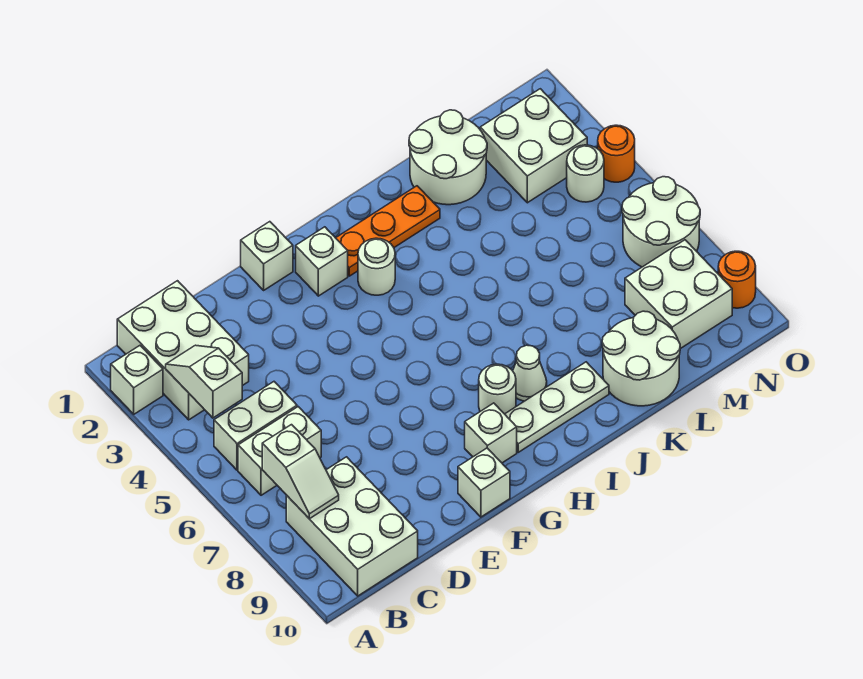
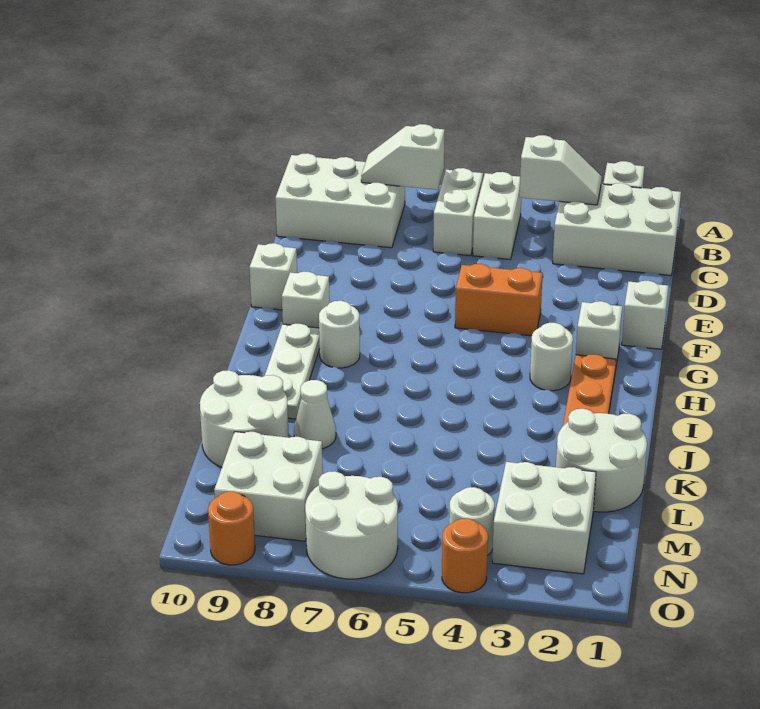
none -> orange brick F4:F5 level 1
white cone I8 level 1 -> white cone K8 level 1

